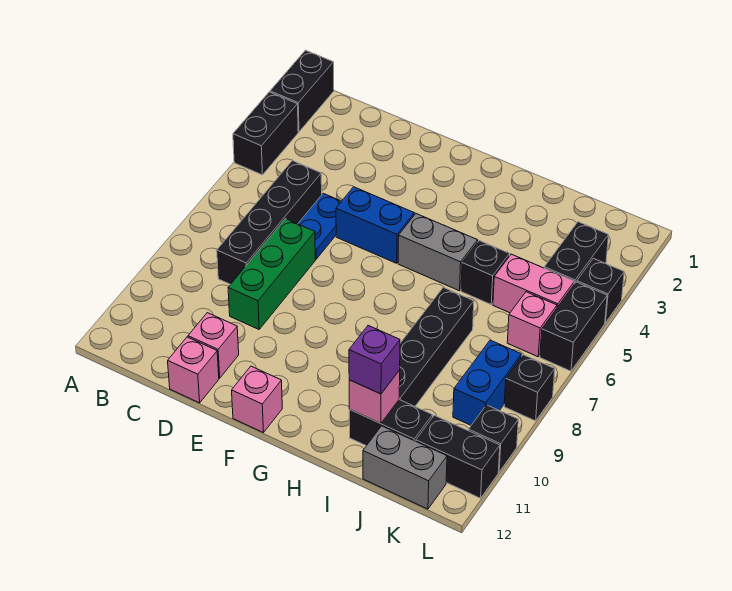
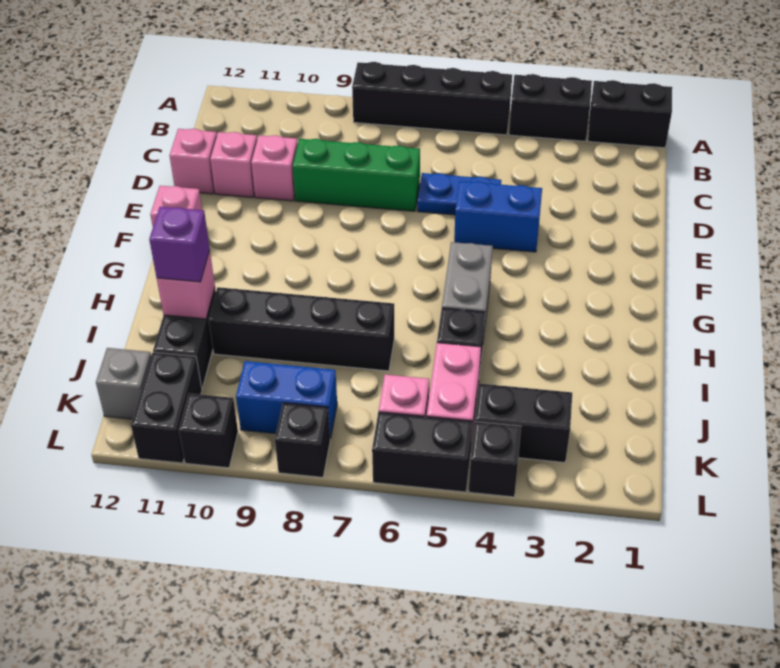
black brick C5:C8 level 1 -> black brick A5:A8 level 1
none -> pink brick D10 level 1
blue brick E5:F5 level 1 -> blue brick E4:E5 level 1
grey brick J12:K12 level 1 -> grey brick K12 level 1

